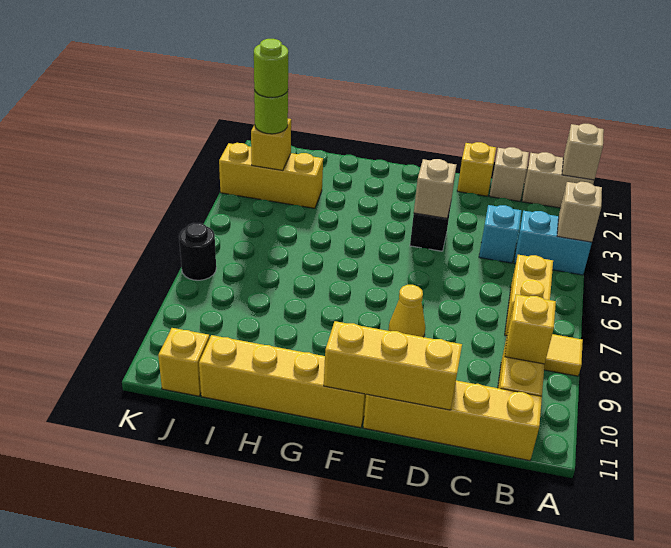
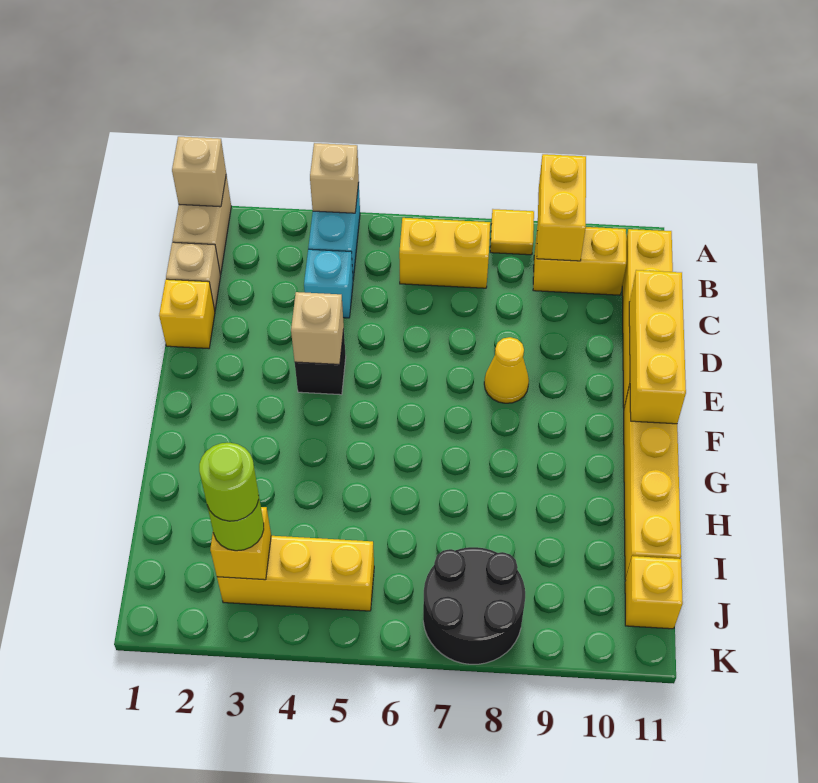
yellow brick B9 level 2 -> yellow brick A9:B9 level 2
yellow brick I3:K3 level 1 -> yellow brick J3:J5 level 1
black round brick K7 level 1 -> black round brick J7:K8 level 1

